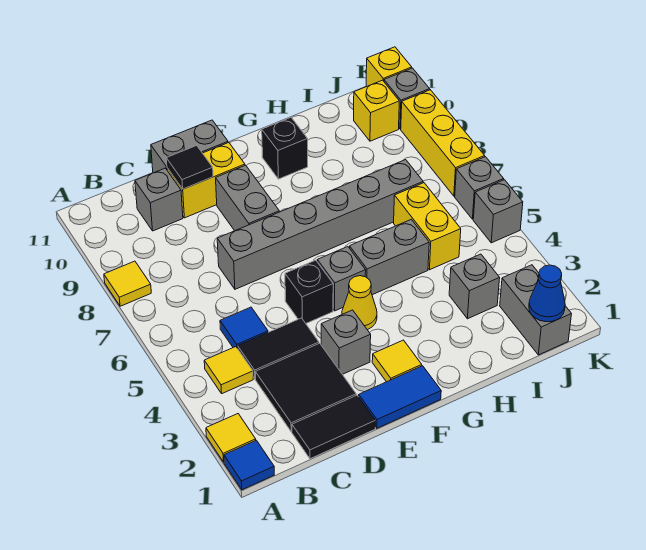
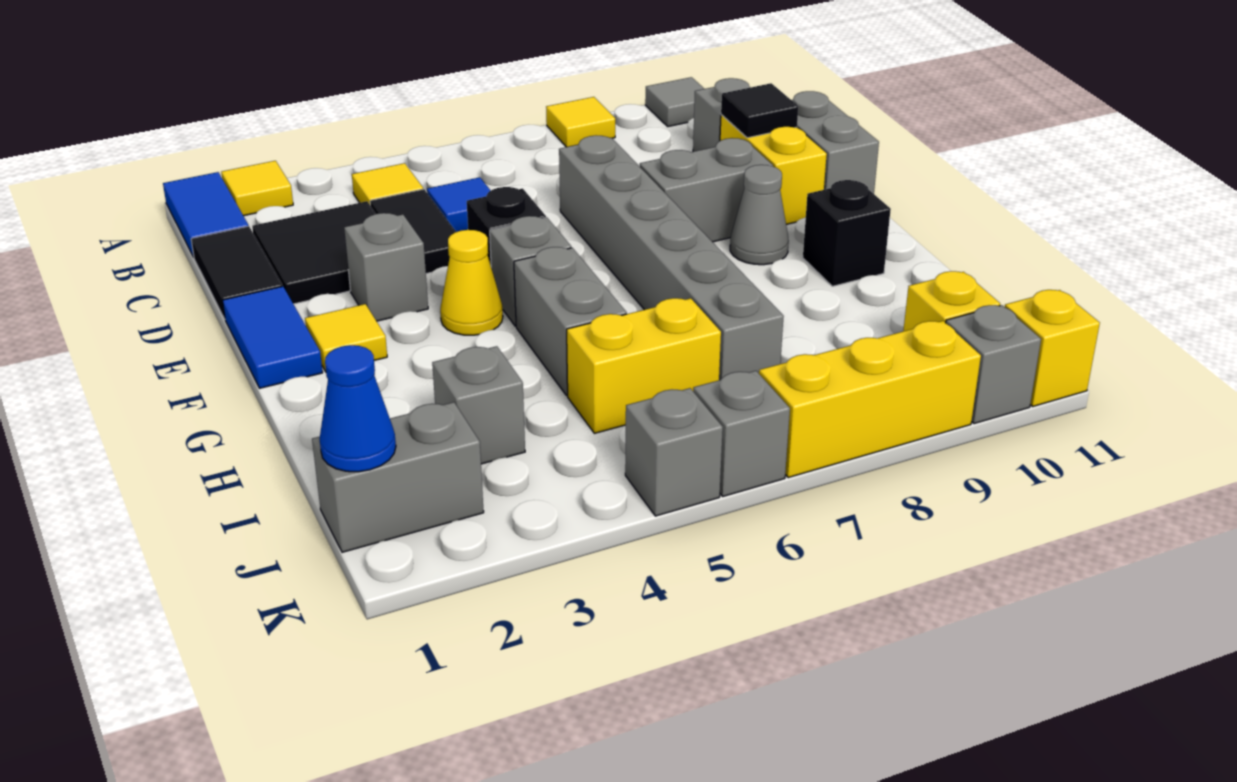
blue tile A1 level 1 -> blue tile A1:B1 level 1
none -> grey tile A10 level 1
none -> grey cone F9 level 1

